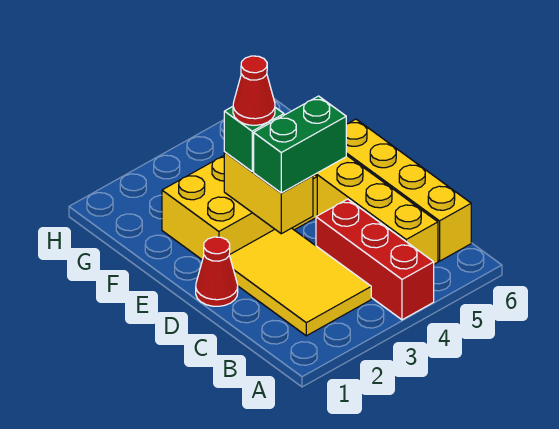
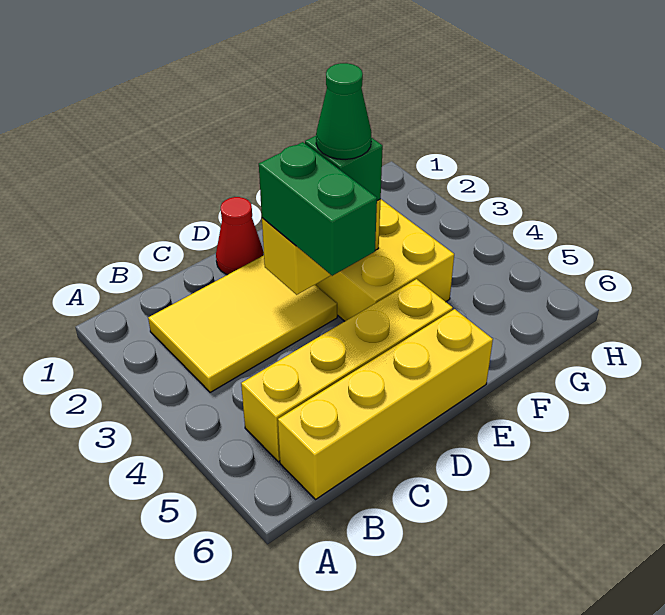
red brick A4:C4 level 1 -> none
red cone E3 level 4 -> green cone E3 level 4

